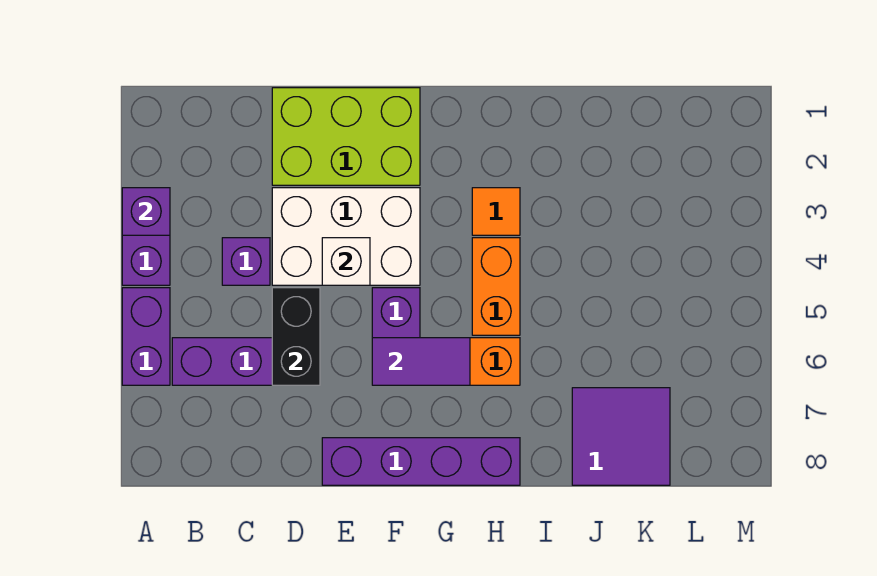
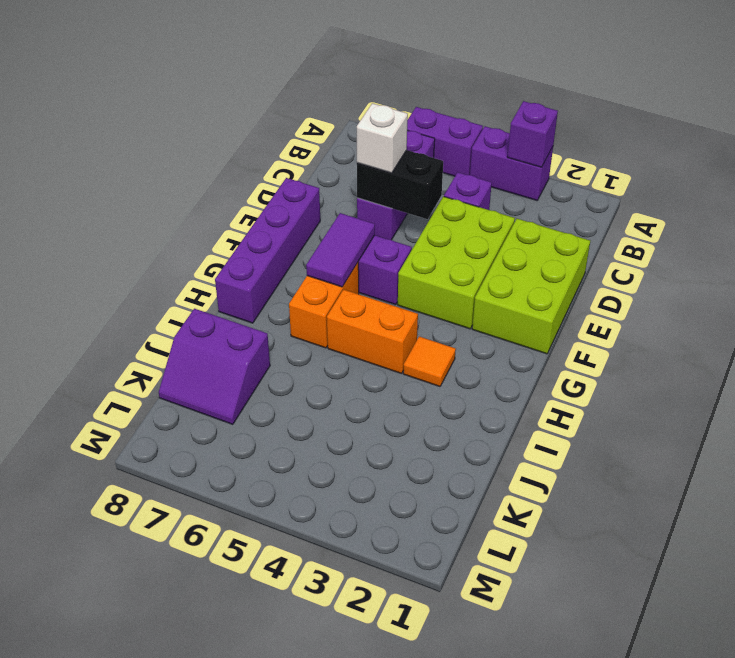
white brick D3:F4 level 1 -> lime brick D3:F4 level 1
white brick E4 level 2 -> white brick D6 level 3
purple tile J7:K8 level 1 -> purple slope J7:K8 level 1 top J

